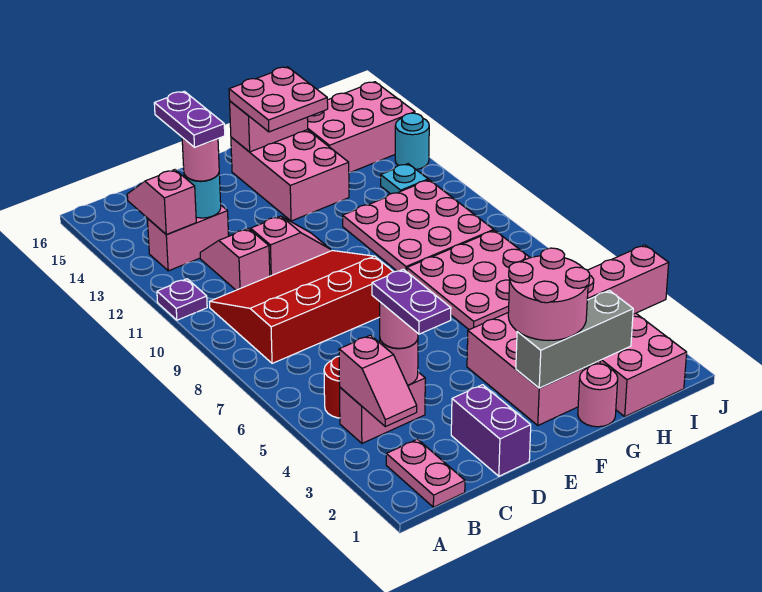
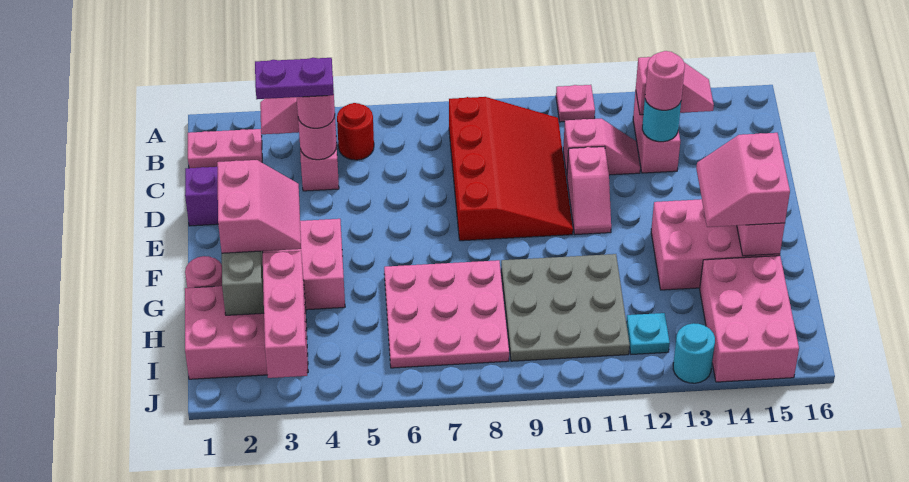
purple plate A11 level 1 -> pink plate A11 level 1
purple plate C13:C14 level 4 -> none
pink round brick F2:G3 level 3 -> pink slope F2:G3 level 3 top 2
pink plate F14:G15 level 3 -> pink slope F14:G15 level 3 top 15
pink plate G9:I11 level 1 -> grey plate G9:I11 level 1

